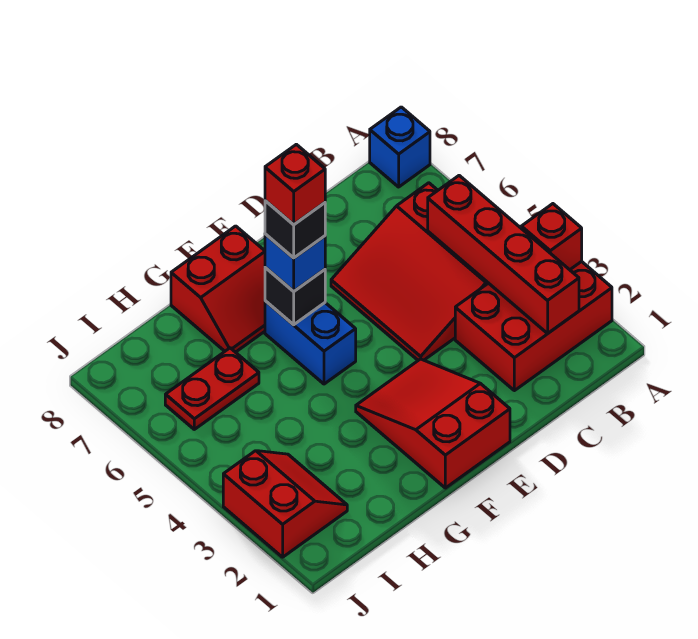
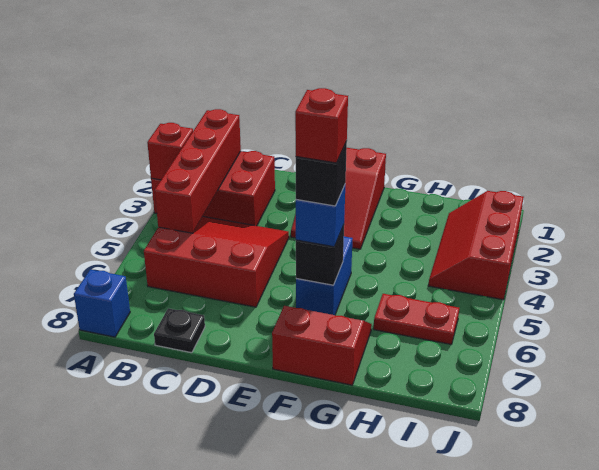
red slope B4:D6 level 1 top B -> red slope B4:D6 level 1 top 6
none -> black plate C8 level 1
red slope I2:J3 level 1 top J -> red slope I2:J4 level 1 top J

